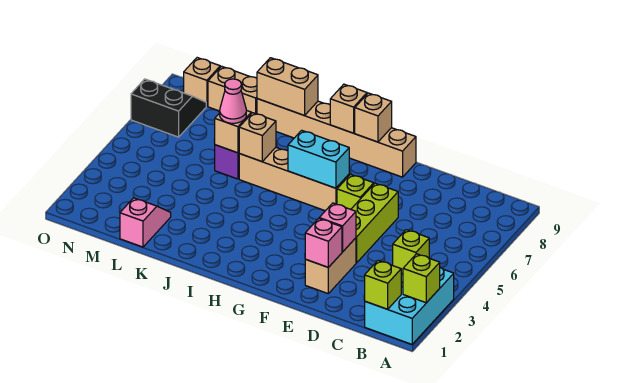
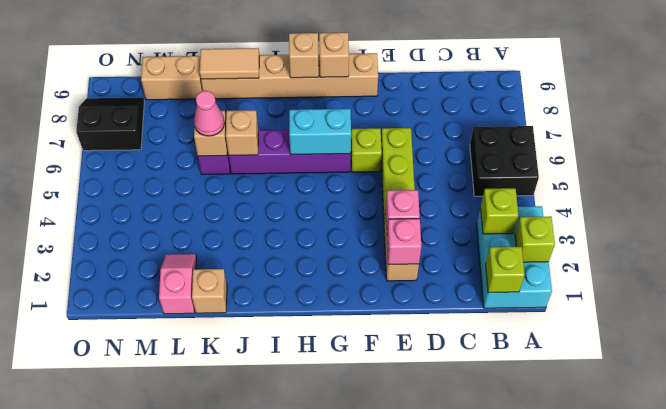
none -> black brick A5:B6 level 1
tan brick G6:J6 level 1 -> purple brick G6:J6 level 1
tan brick J9:K9 level 2 -> tan tile J9:K9 level 2
tan brick N9 level 1 -> tan brick K1 level 1

